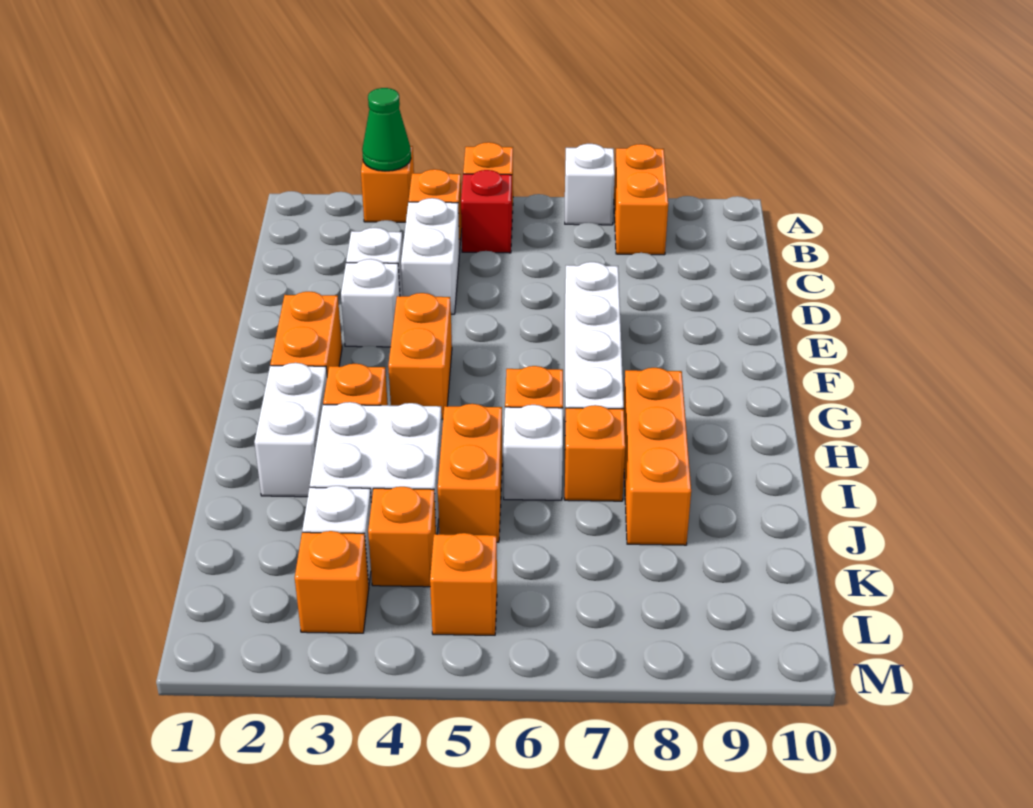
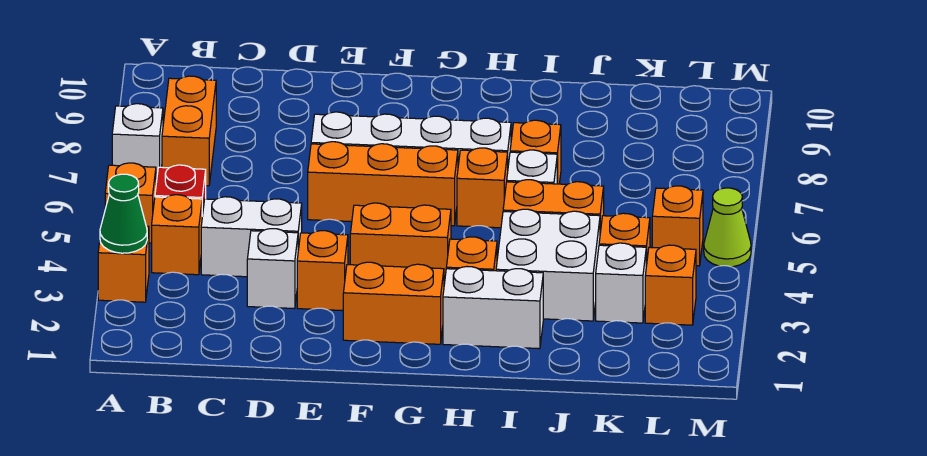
orange brick A8:B8 level 1 -> orange brick B7:B8 level 1
white brick E3 level 1 -> orange brick E3 level 1
orange brick H8:J8 level 1 -> orange brick E6:G6 level 1
none -> lime cone M5 level 1

